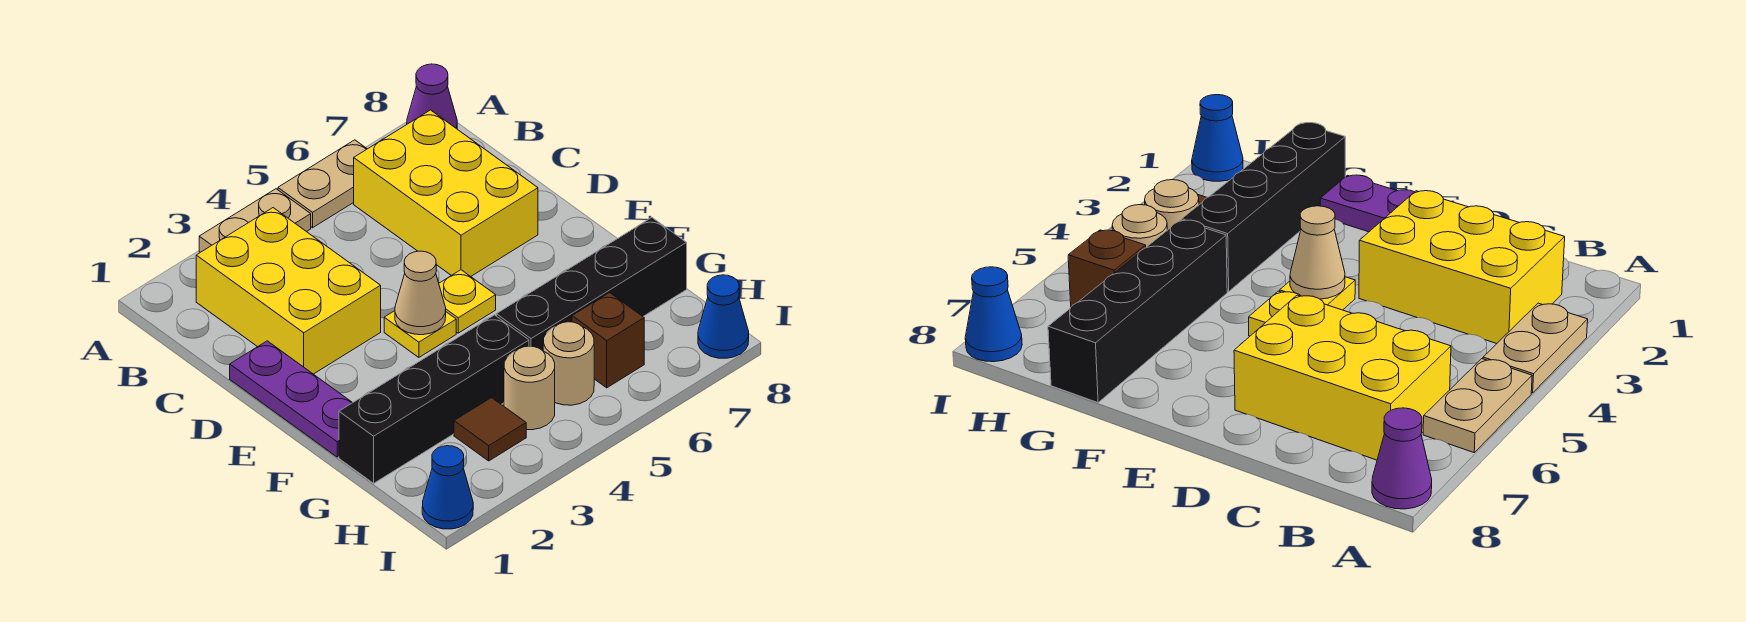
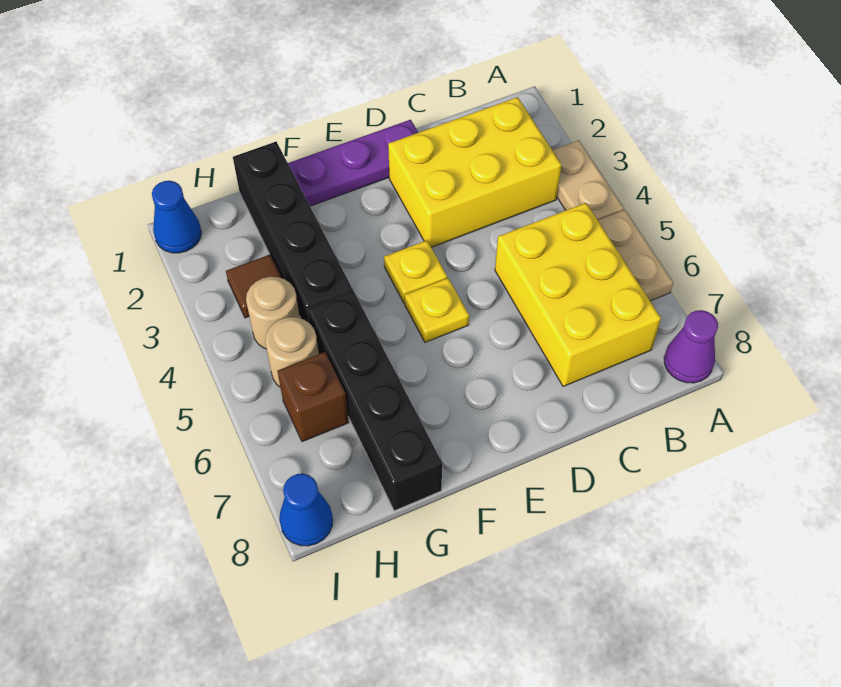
yellow brick B6:D7 level 1 -> yellow brick B5:C7 level 1
tan cone E4 level 2 -> none

